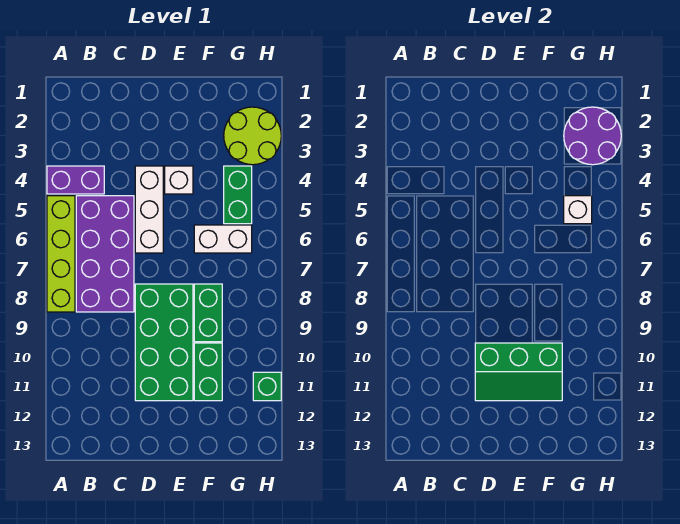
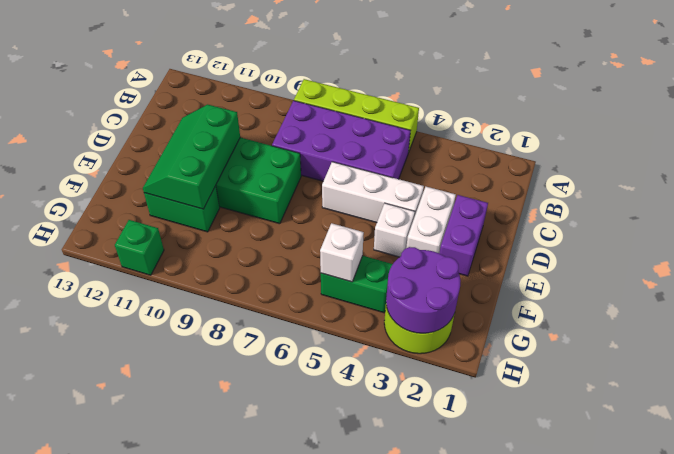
purple brick A4:B4 level 1 -> purple brick D2:E2 level 1
white brick F6:G6 level 1 -> white brick D3:E3 level 1
green brick F8:F9 level 1 -> none

